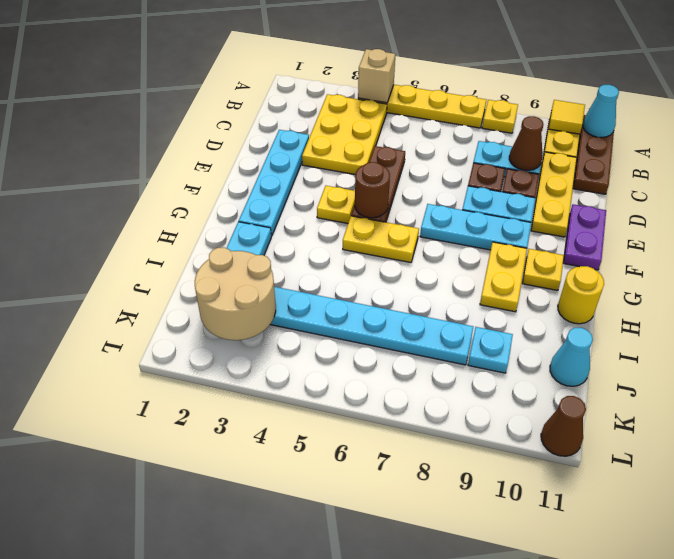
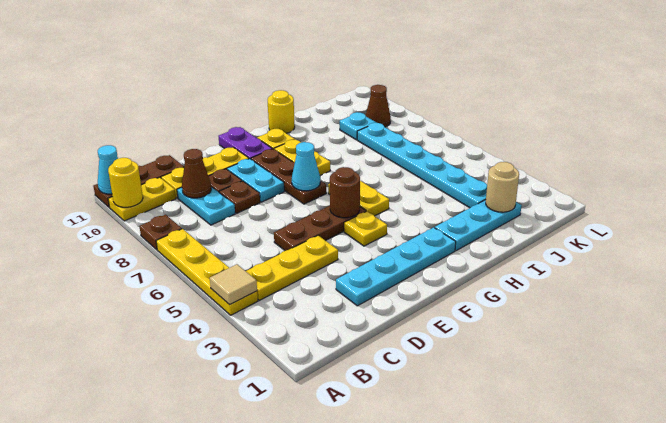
tan brick A4 level 2 -> tan tile A4 level 2
yellow plate A8 level 1 -> brown plate A8 level 1
yellow tile A10 level 2 -> yellow round brick A10 level 2
yellow plate B3:D4 level 1 -> yellow plate B4:D4 level 1
purple plate E11:F11 level 1 -> purple plate F10:F11 level 1
cyan plate F7:F9 level 1 -> brown plate F7:F9 level 1
yellow plate G9:H9 level 1 -> yellow plate G8:G9 level 1
tan round brick J2:K3 level 2 -> tan round brick J2 level 2
cyan cone J11 level 1 -> cyan cone F7 level 2
brown cone L11 level 1 -> brown cone K9 level 1

